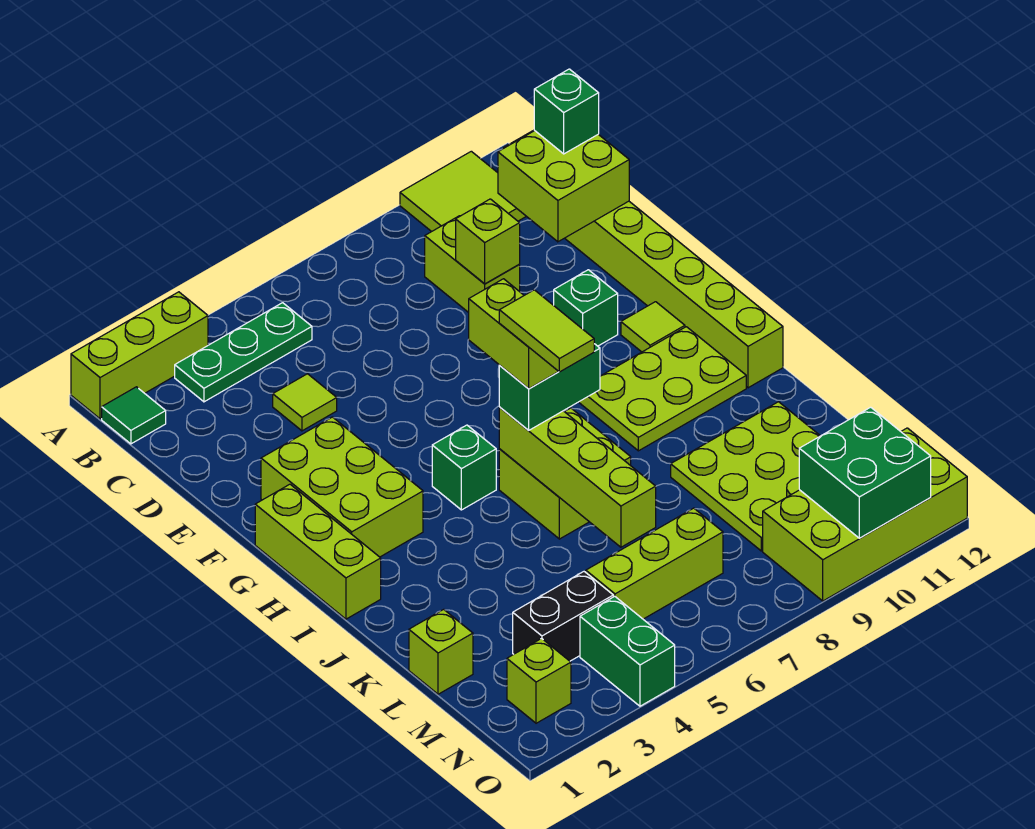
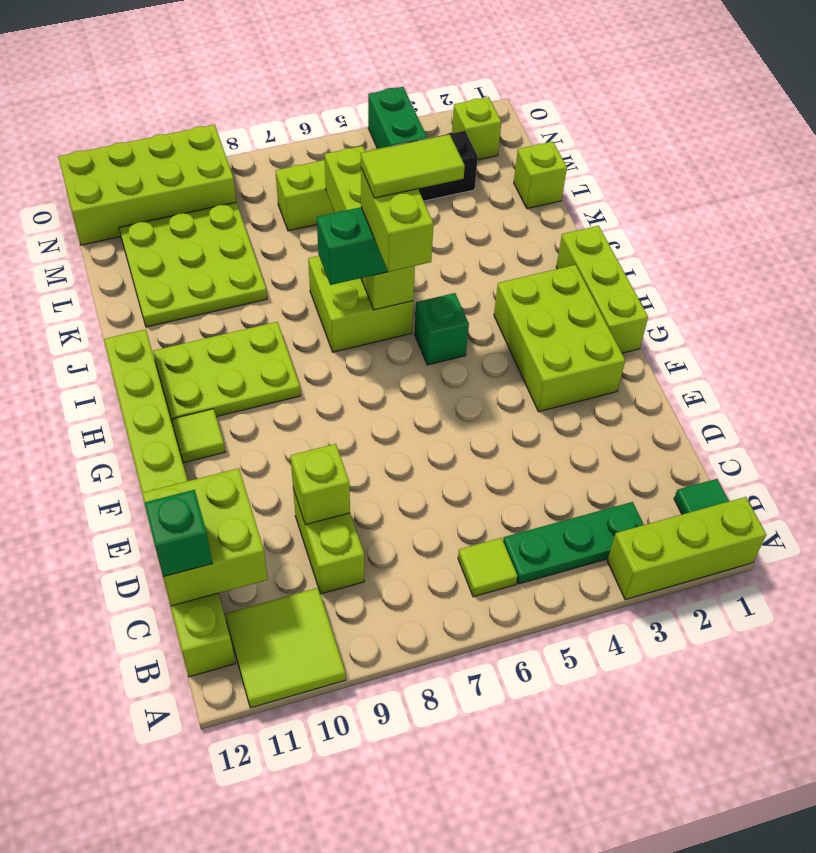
lime tile D4 level 1 -> lime tile B6 level 1
green brick F10 level 1 -> none
lime tile I6:J6 level 5 -> lime tile I5:I6 level 5
green brick N10:O11 level 2 -> none

